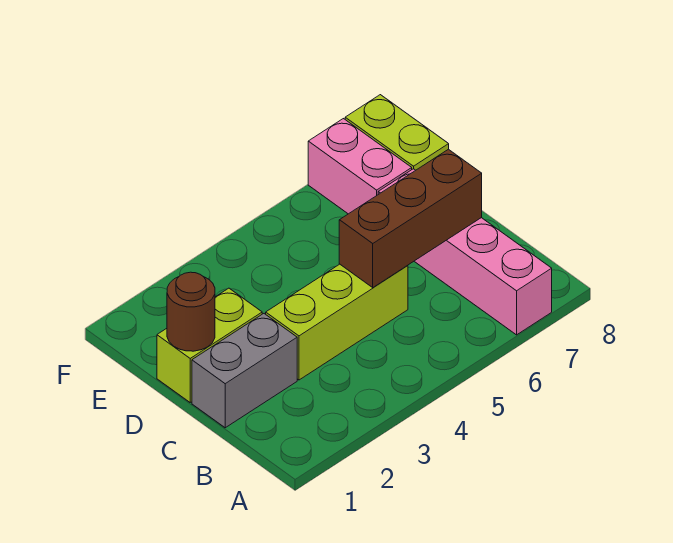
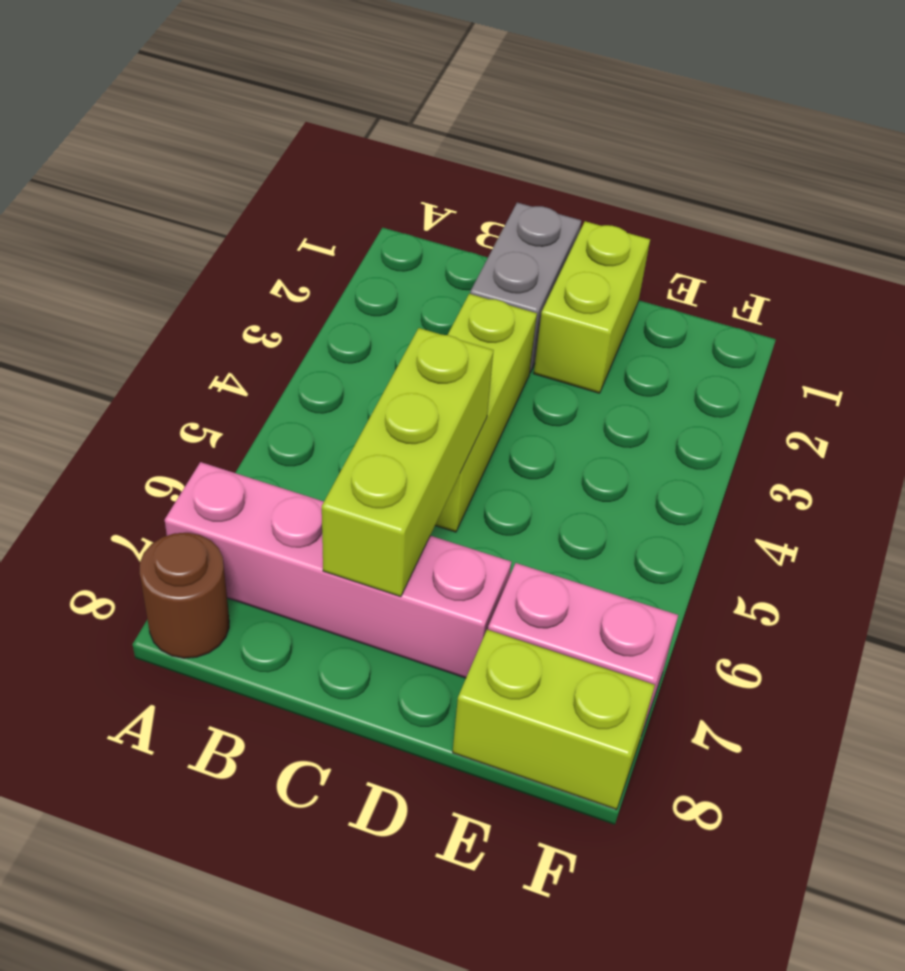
brown brick C5:C7 level 2 -> lime brick C5:C7 level 2
brown round brick D1 level 2 -> brown round brick A8 level 1

